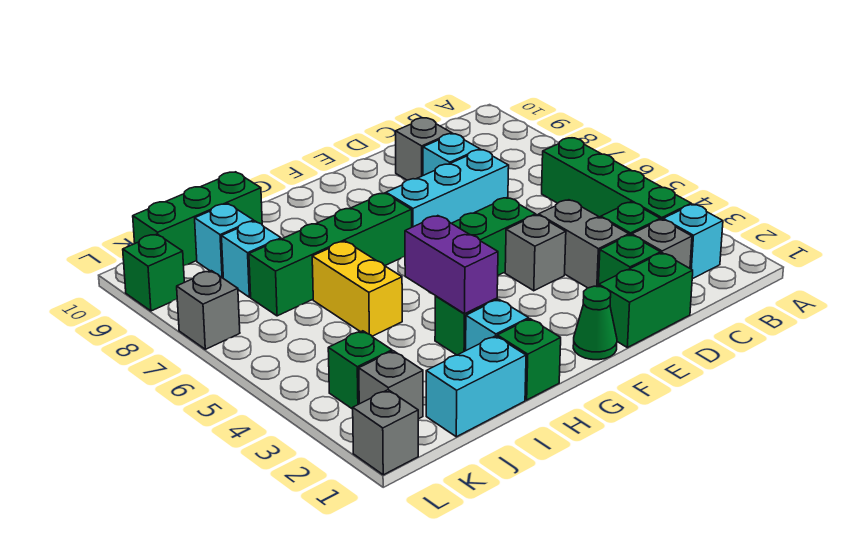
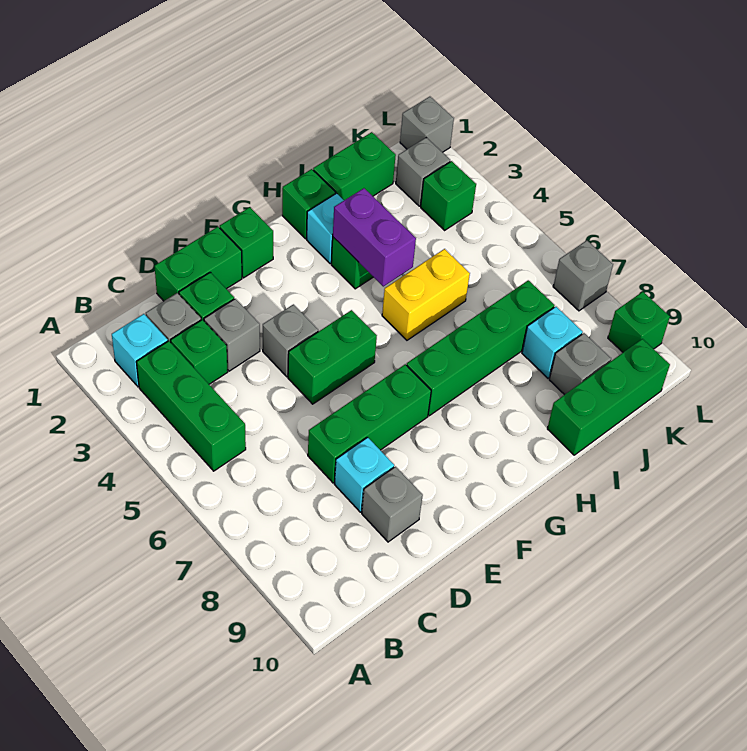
green brick B3:B6 level 1 -> green brick B3:B5 level 1
grey brick D3:D4 level 1 -> grey brick D3 level 1
cyan brick D7:F7 level 1 -> green brick D7:F7 level 1
green cone F1 level 1 -> green brick F1 level 1
cyan brick I1:J1 level 1 -> green brick I1:J1 level 1
yellow brick I5:I6 level 1 -> yellow brick H5:I5 level 1
cyan brick J9 level 1 -> grey brick J9 level 1

